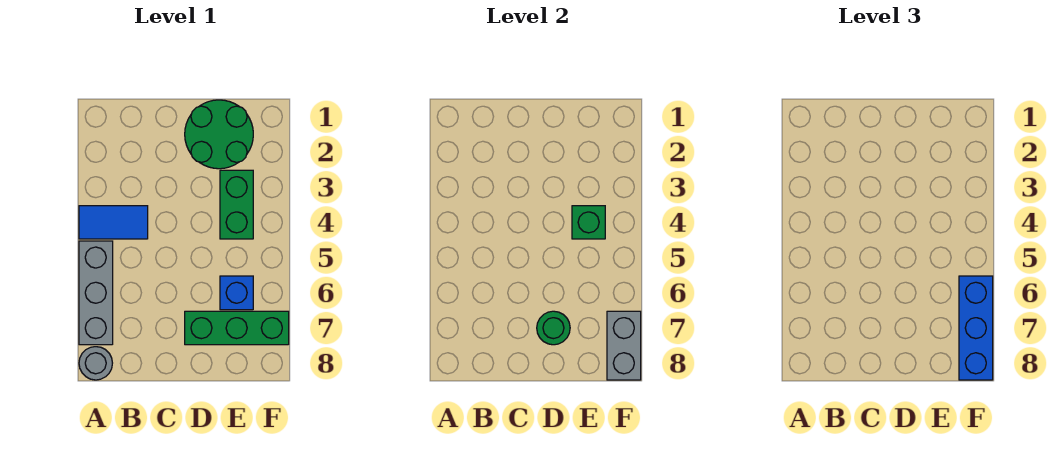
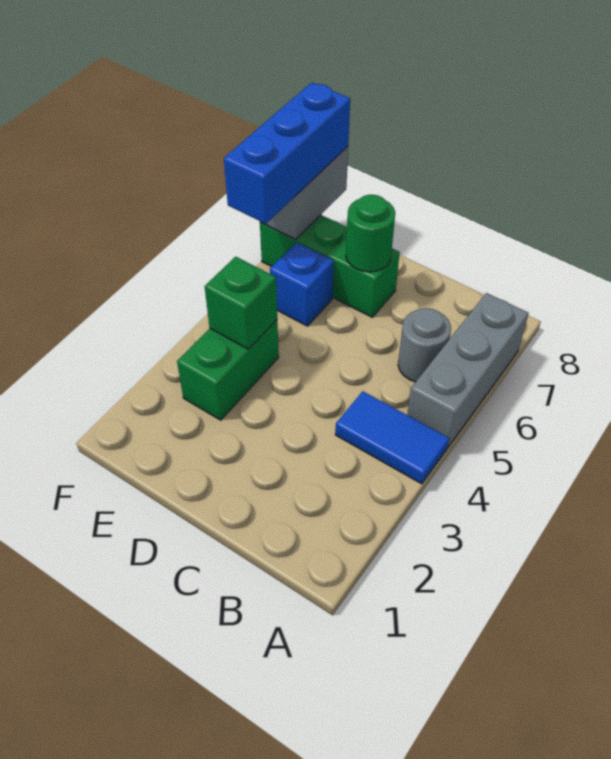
grey round brick A8 level 1 -> grey round brick B6 level 1
green round brick D1:E2 level 1 -> none

